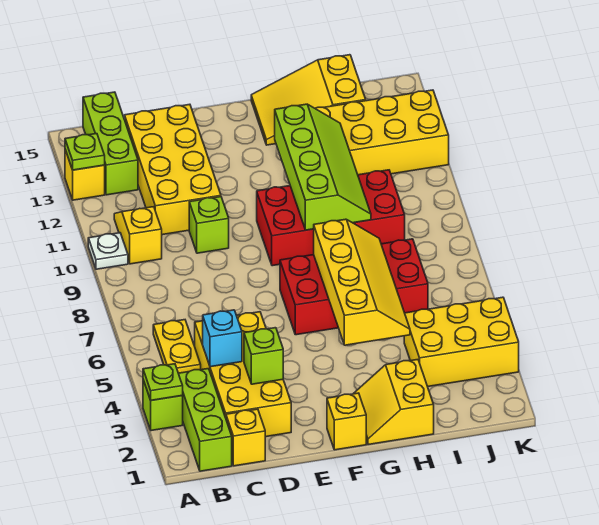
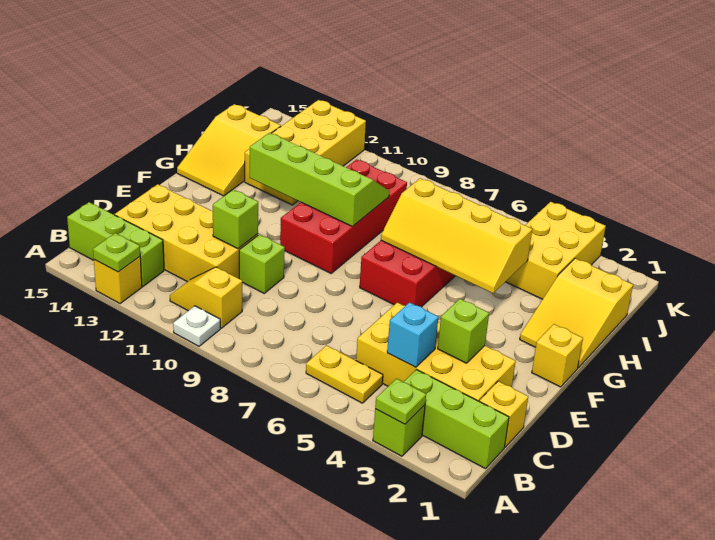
none -> lime brick D11 level 2
yellow slope G1:H2 level 1 top H -> yellow slope G1:I2 level 1 top I
yellow slope G4:H7 level 2 top G -> yellow slope G4:H7 level 2 top H

